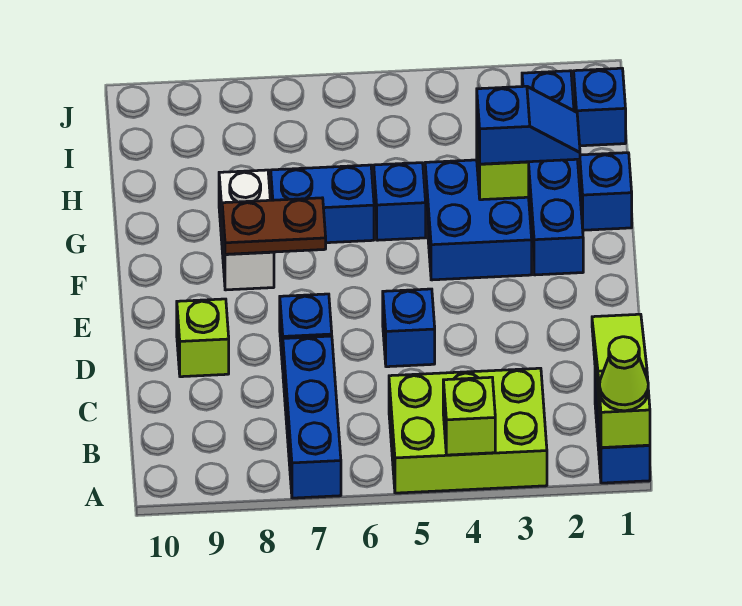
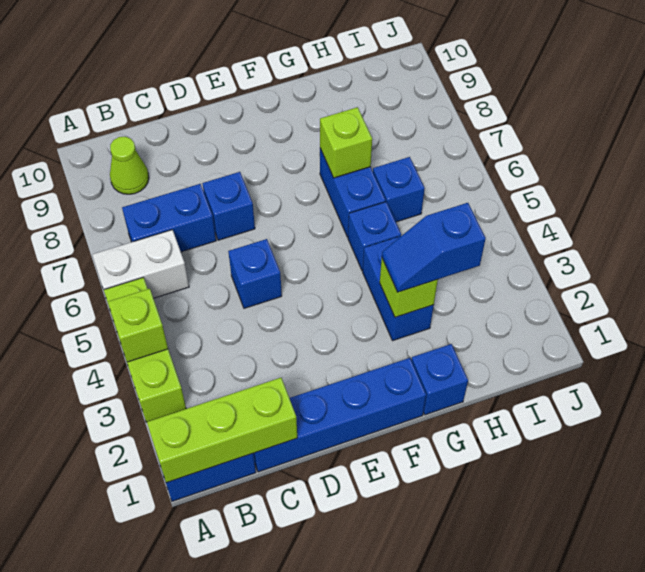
lime slope A1:C1 level 2 top A -> lime brick A1:C1 level 2
lime cone A1 level 3 -> lime cone B9 level 1
lime brick A3:B5 level 1 -> lime brick A3:A5 level 1
blue brick A7:C7 level 1 -> blue brick B7:C7 level 1
lime brick D9 level 1 -> lime brick G7 level 2
blue brick F2:I2 level 1 -> blue brick C1:F1 level 1
blue brick F3:G4 level 1 -> blue brick G3:G4 level 1
brown plate F7:F8 level 2 -> none
white brick F8:G8 level 1 -> white brick A6:B6 level 1
blue slope G2:G3 level 3 top 3 -> blue slope G3:H3 level 3 top H
blue brick I1 level 1 -> blue brick H6 level 1

